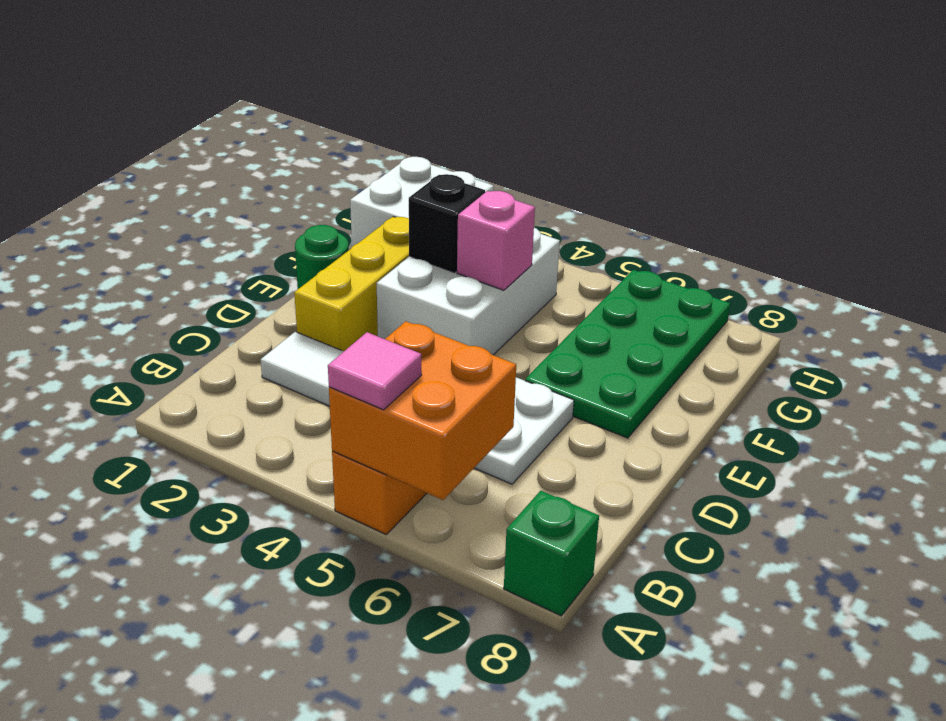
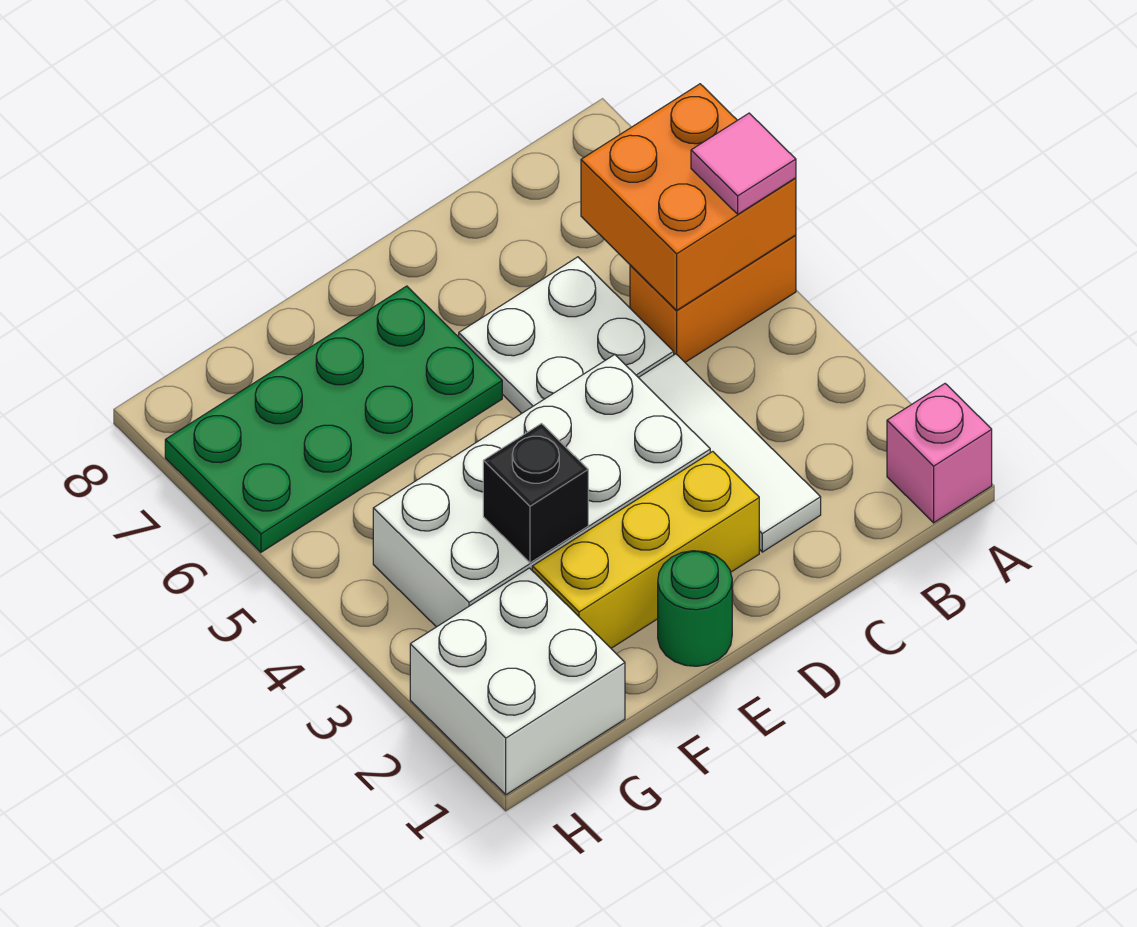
green brick A8 level 1 -> none
white brick E3:G4 level 1 -> white brick D3:G4 level 1
pink brick F4 level 2 -> pink brick A1 level 1

